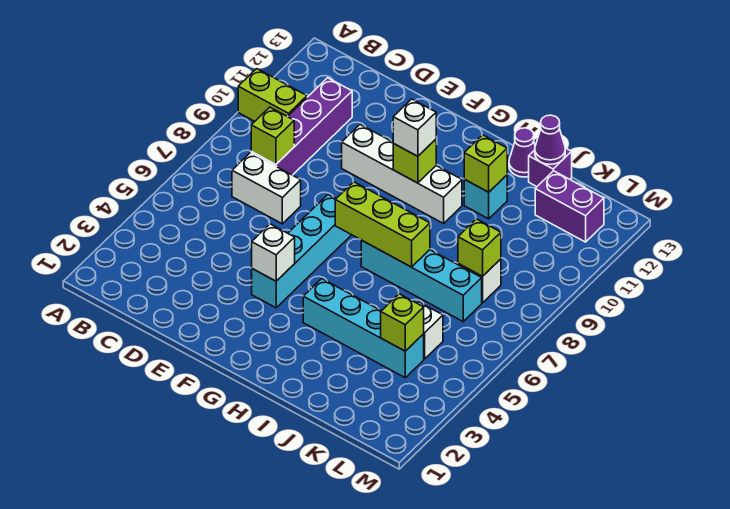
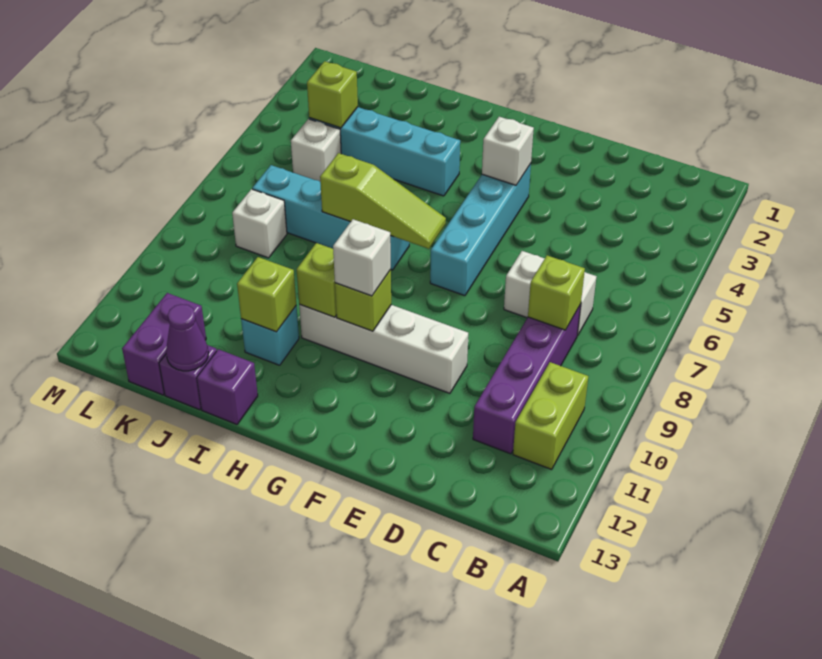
lime brick A10:B10 level 1 -> lime brick B10:B11 level 1
lime brick G7:I7 level 2 -> lime slope G7:I7 level 2 top I
purple cone I13 level 1 -> purple brick I13 level 1
lime brick K8 level 2 -> lime brick H10 level 2
purple brick K12:L12 level 1 -> purple brick K12:K13 level 1

